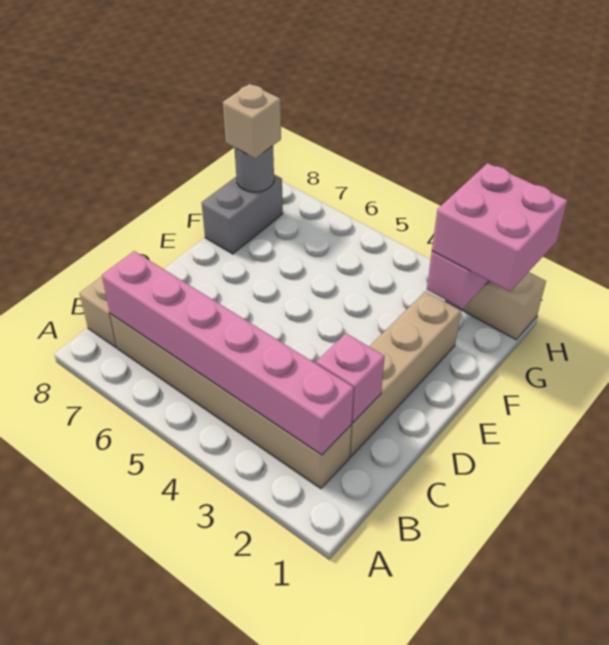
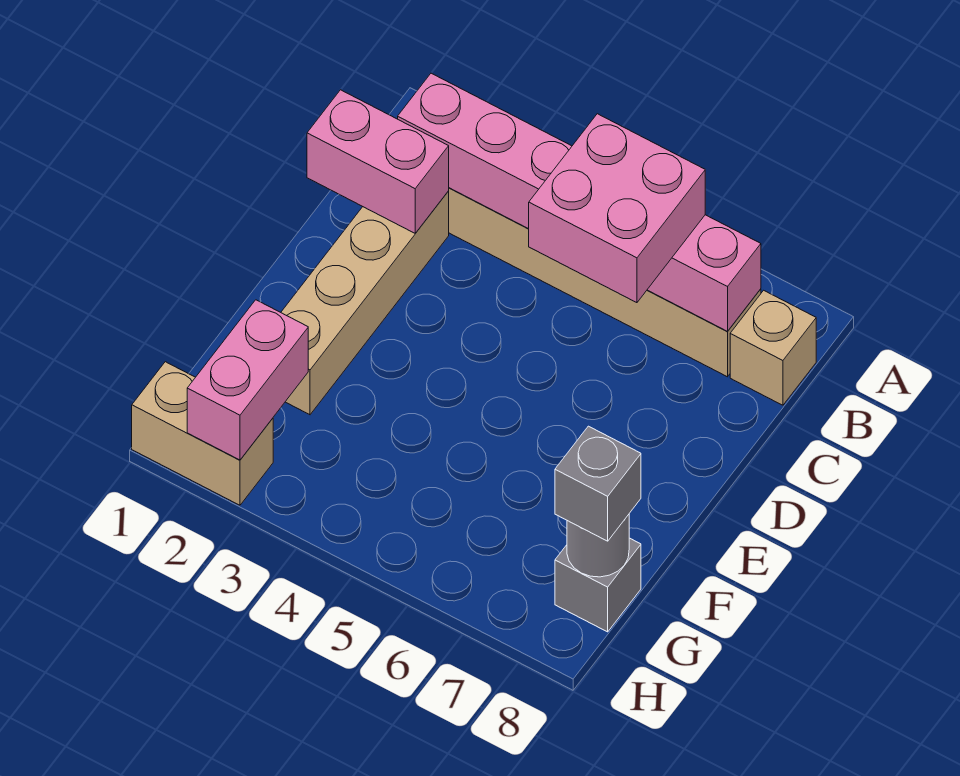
pink brick C2 level 2 -> pink brick C1:C2 level 2
grey brick F8:G8 level 1 -> grey brick G8 level 1
pink brick G1:H2 level 3 -> pink brick B5:C6 level 3
tan brick G8 level 3 -> grey brick G8 level 3

